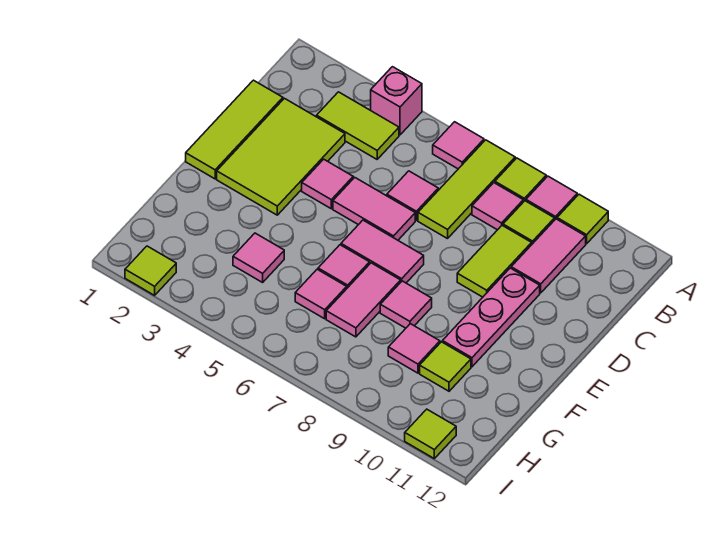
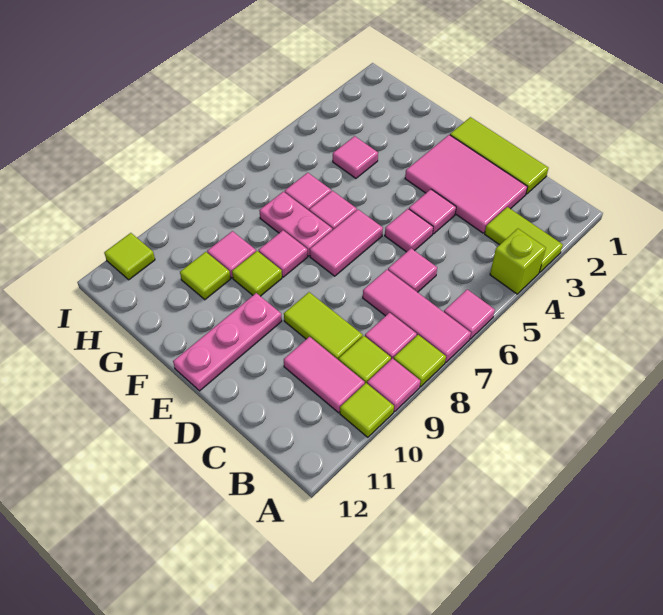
pink brick A4 level 1 -> lime brick A4 level 1
lime tile A7:C7 level 1 -> pink tile A7:C7 level 1
lime tile B3:B4 level 1 -> lime tile A3:B3 level 1
lime tile C2:E3 level 1 -> pink tile C2:E3 level 1
pink tile D5:D6 level 1 -> pink tile D5 level 1
pink plate D10:F10 level 1 -> pink plate E10:E12 level 1
pink tile F7:G7 level 1 -> pink plate F7:G7 level 1
lime tile I2 level 1 -> lime tile F9 level 1

